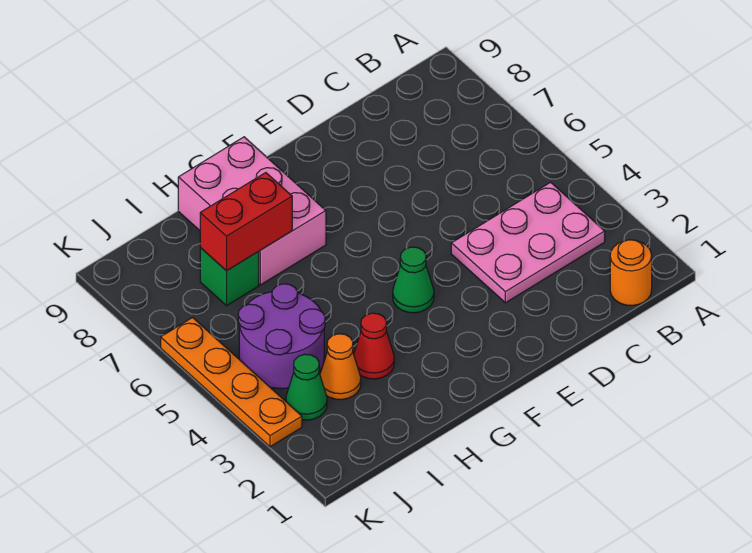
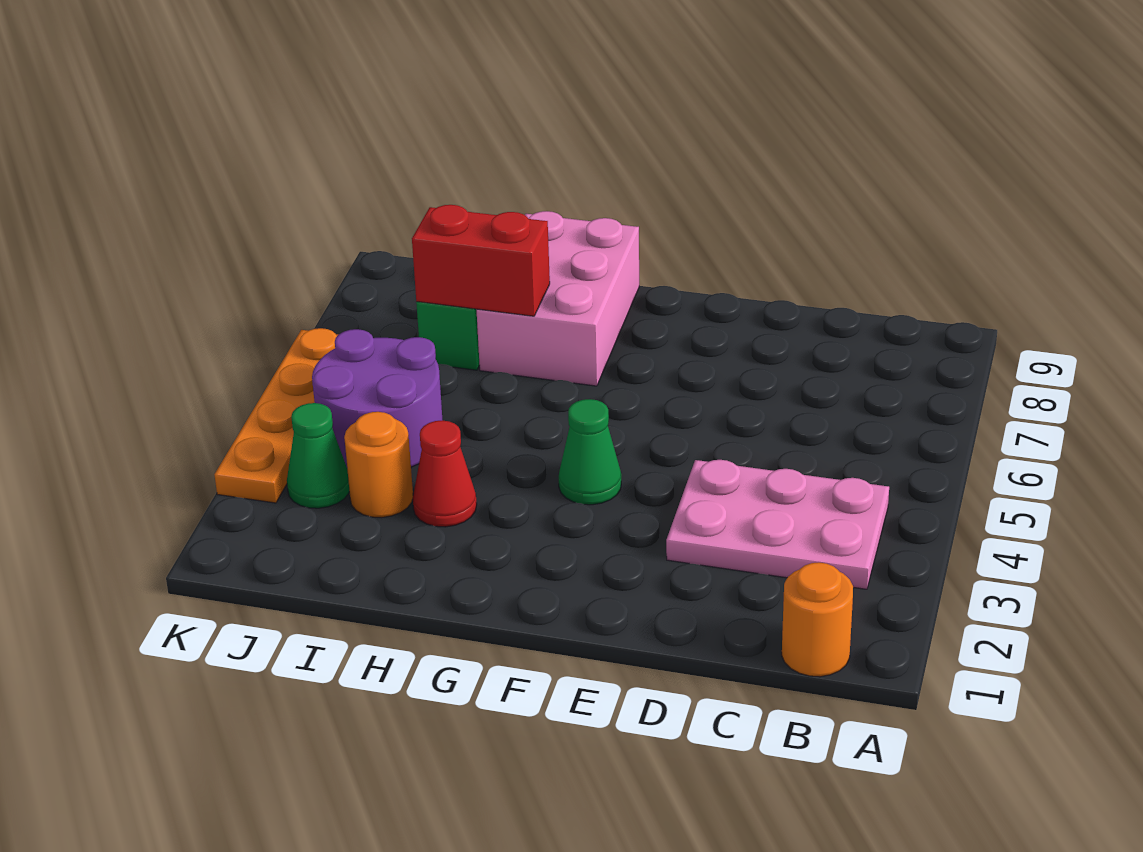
orange cone I3 level 1 -> orange round brick I3 level 1

